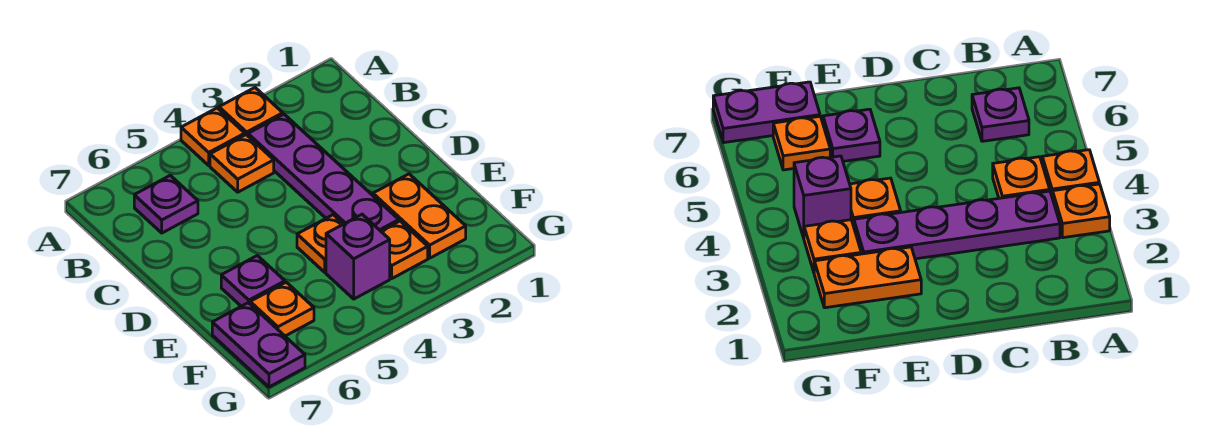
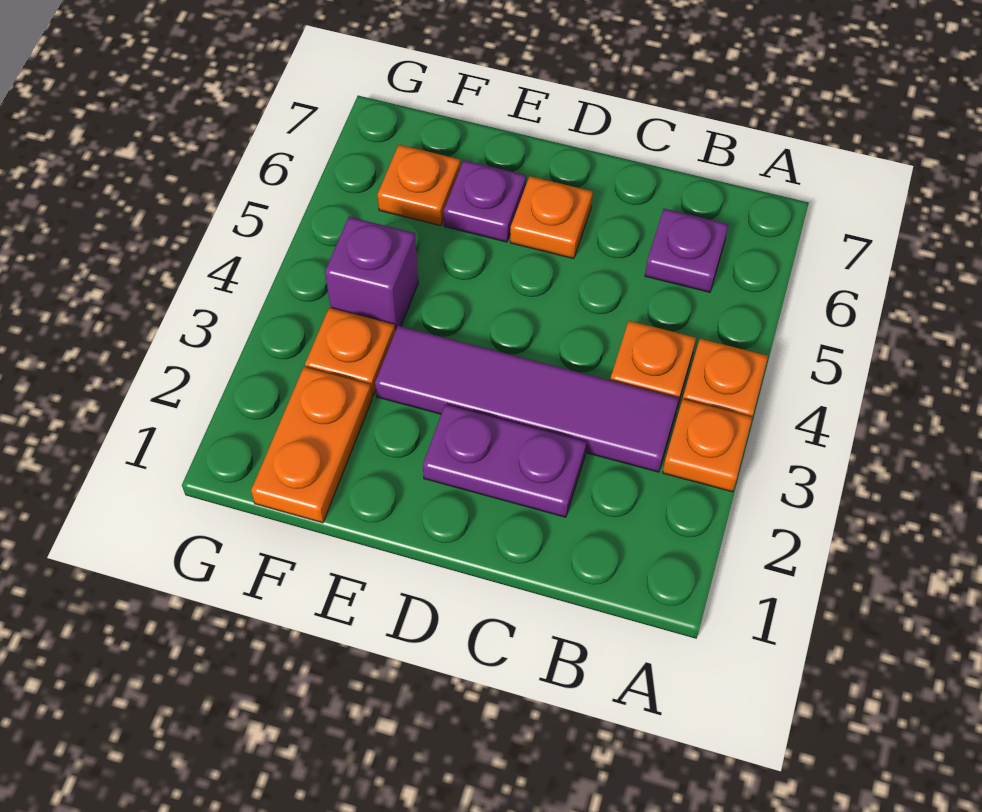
purple plate B3:E3 level 1 -> purple tile B3:E3 level 1
orange plate E2:F2 level 1 -> orange plate F1:F2 level 1
orange plate E4 level 1 -> orange plate D6 level 1
purple plate F7:G7 level 1 -> purple plate C2:D2 level 1

